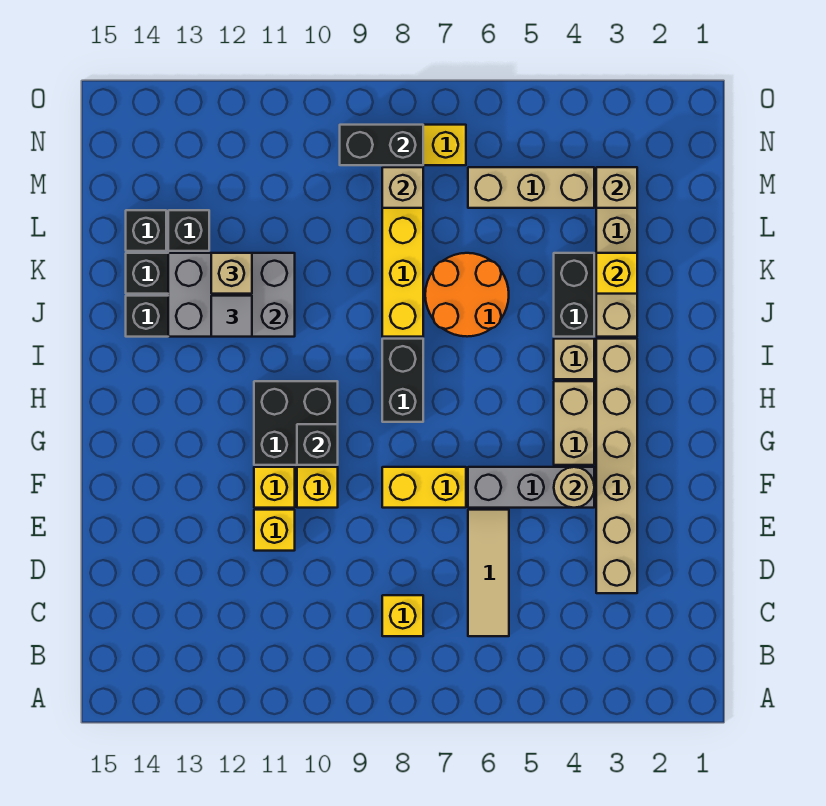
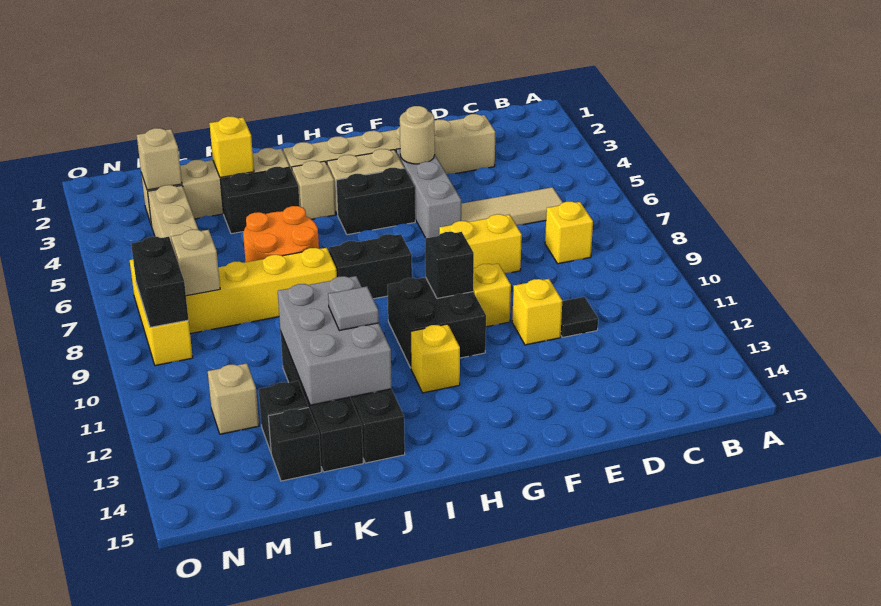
none -> black tile D11 level 1
yellow brick F7:F8 level 1 -> yellow brick E8:F8 level 1
yellow brick F11 level 1 -> yellow brick H12 level 1
none -> black brick G5:H5 level 1
tan brick K12 level 3 -> tan brick M12 level 1

